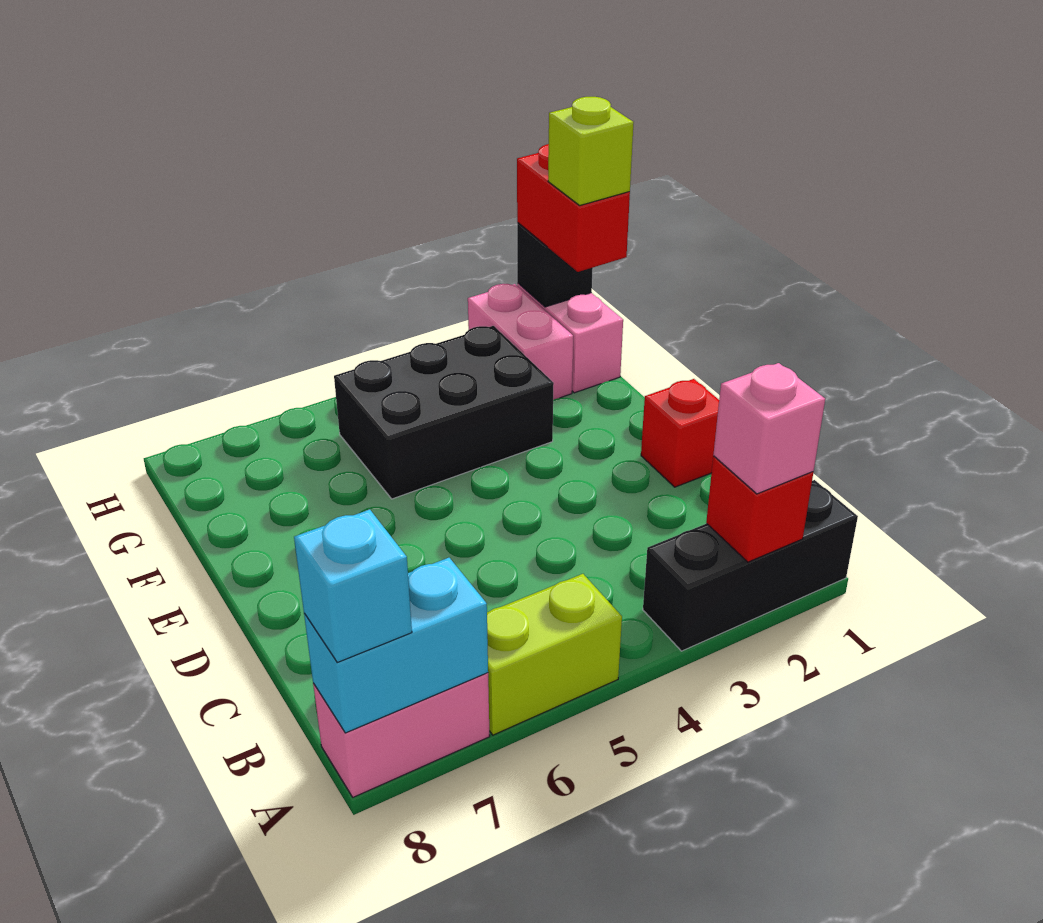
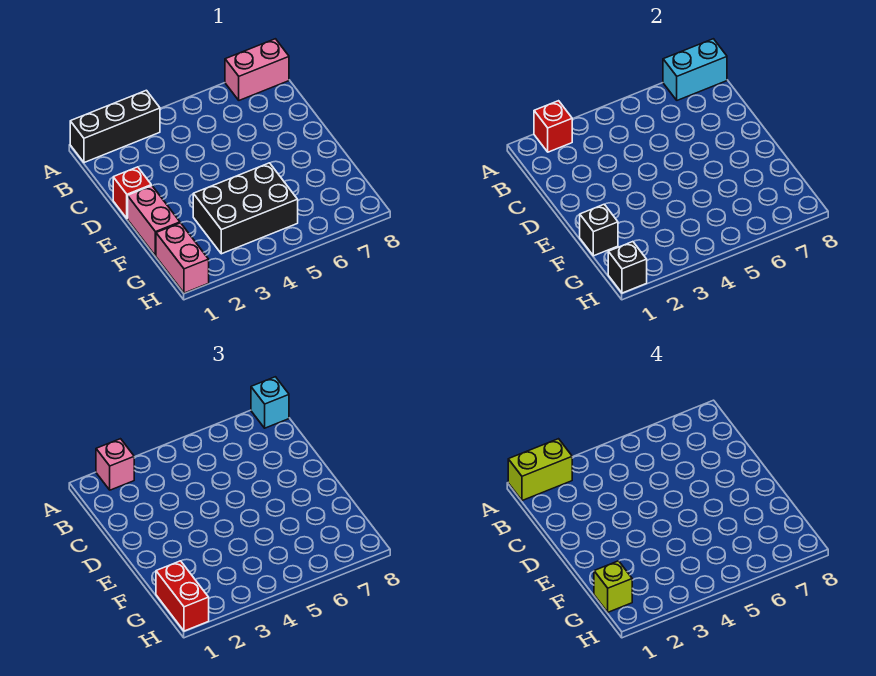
lime brick A5:A6 level 1 -> lime brick A1:A2 level 4
none -> black brick F1 level 2
pink brick G2:H2 level 1 -> pink brick E1:F1 level 1

